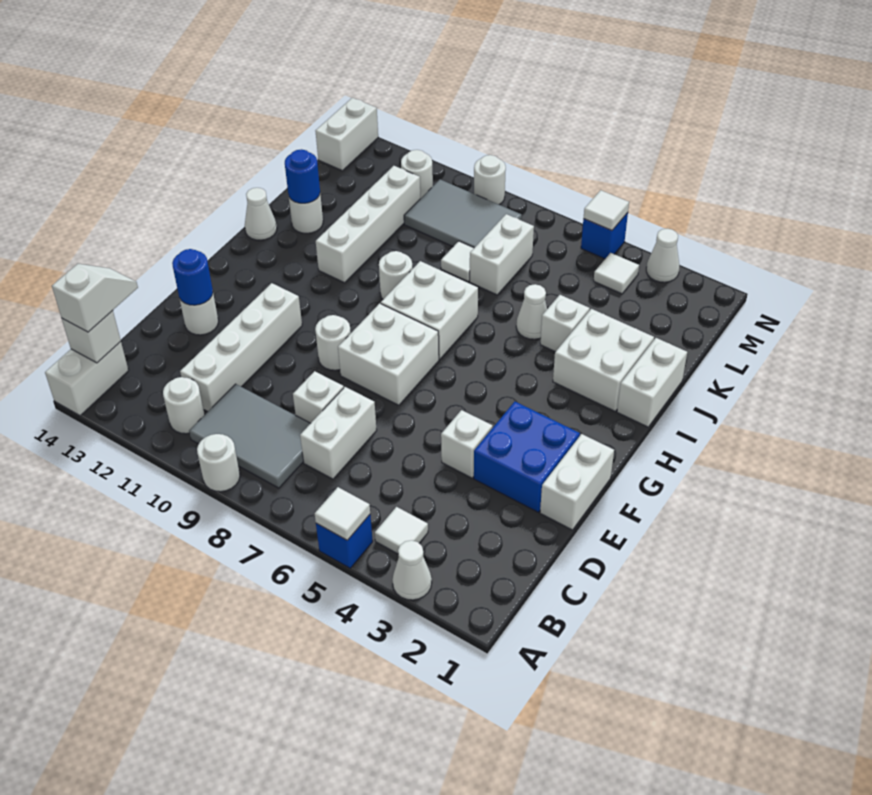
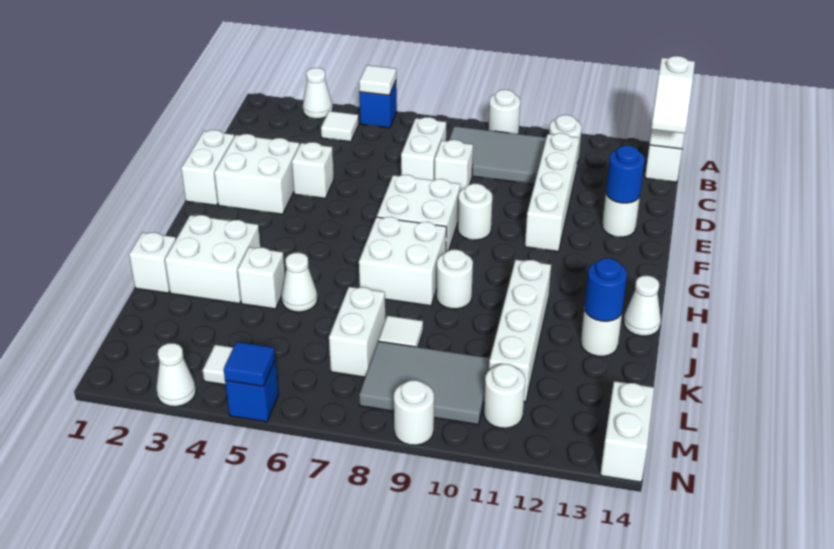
blue brick E2:F3 level 1 -> white brick E2:F3 level 1
white brick I1:J1 level 1 -> white brick J1 level 1
white tile N5 level 2 -> blue tile N5 level 2

